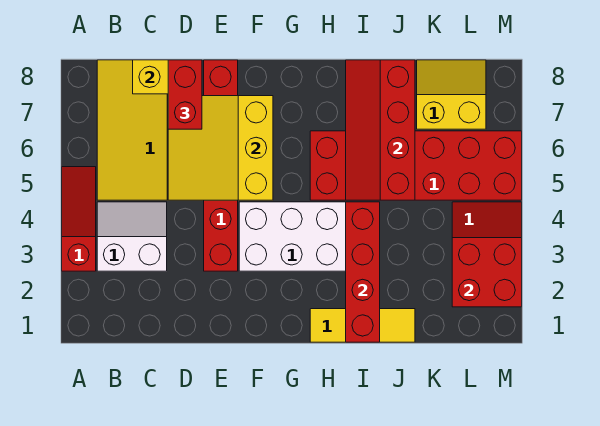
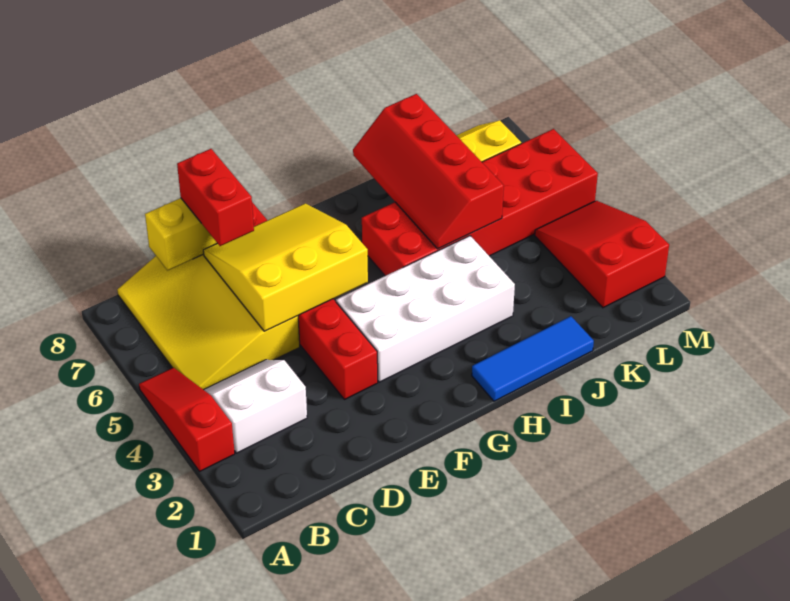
yellow slope D5:F7 level 2 top F -> yellow slope D5:F7 level 2 top 5
yellow tile H1:J1 level 1 -> blue tile H1:J1 level 1
red brick I1:I4 level 2 -> none
red brick L2:M3 level 2 -> none

